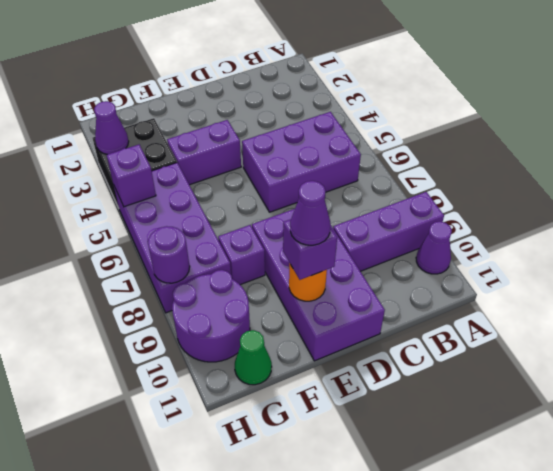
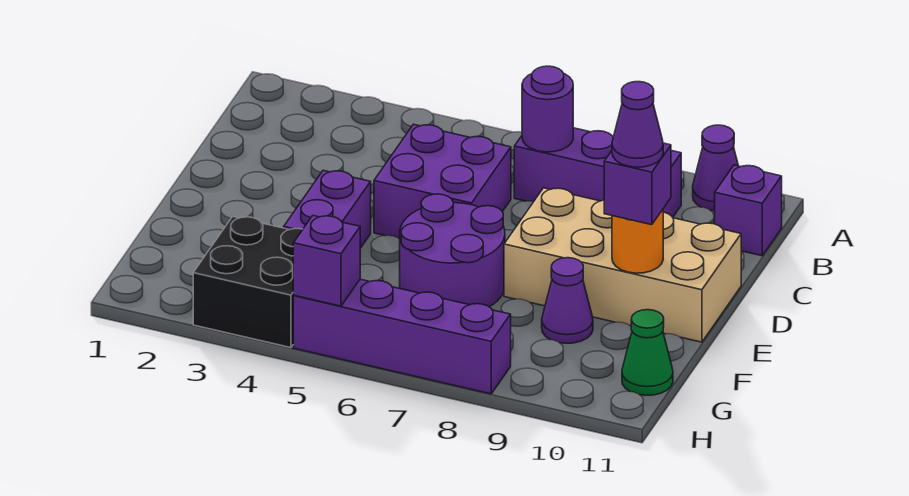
purple brick A9:C9 level 1 -> purple brick B7:B9 level 1
purple brick B5:D6 level 1 -> purple brick C5:D6 level 1
purple brick D8:E11 level 1 -> tan brick D8:E11 level 1
purple brick F8 level 1 -> purple brick B11 level 1
purple brick G5:H8 level 1 -> purple brick H5:H8 level 1
purple round brick G9:H10 level 1 -> purple round brick E6:F7 level 1
purple cone H3 level 2 -> purple cone F9 level 1
purple round brick H8 level 2 -> purple round brick B7 level 2

